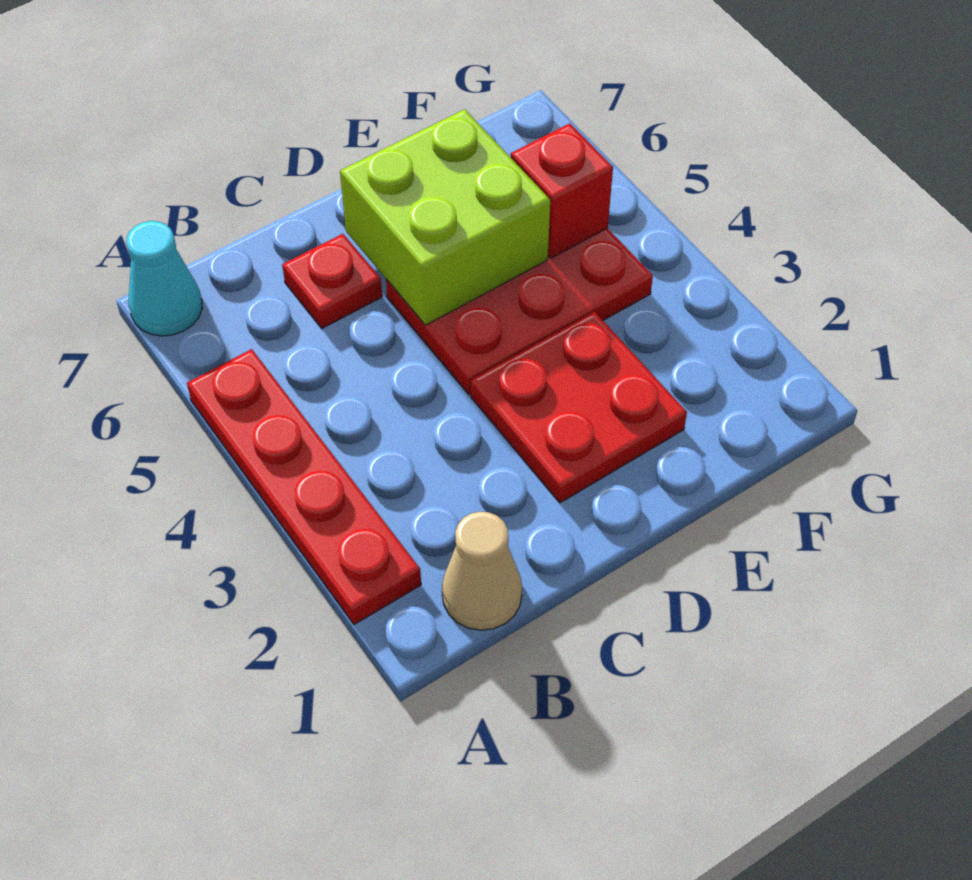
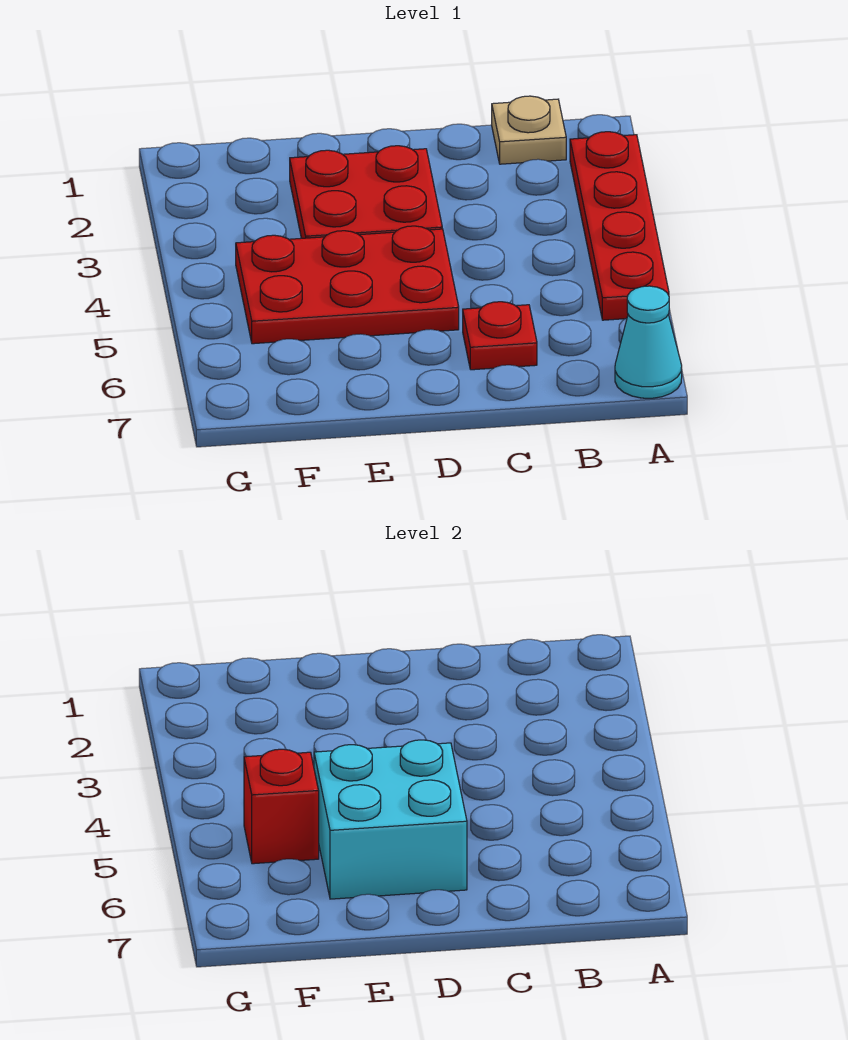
tan cone B1 level 1 -> tan plate B1 level 1
lime brick D5:E6 level 2 -> cyan brick D5:E6 level 2

